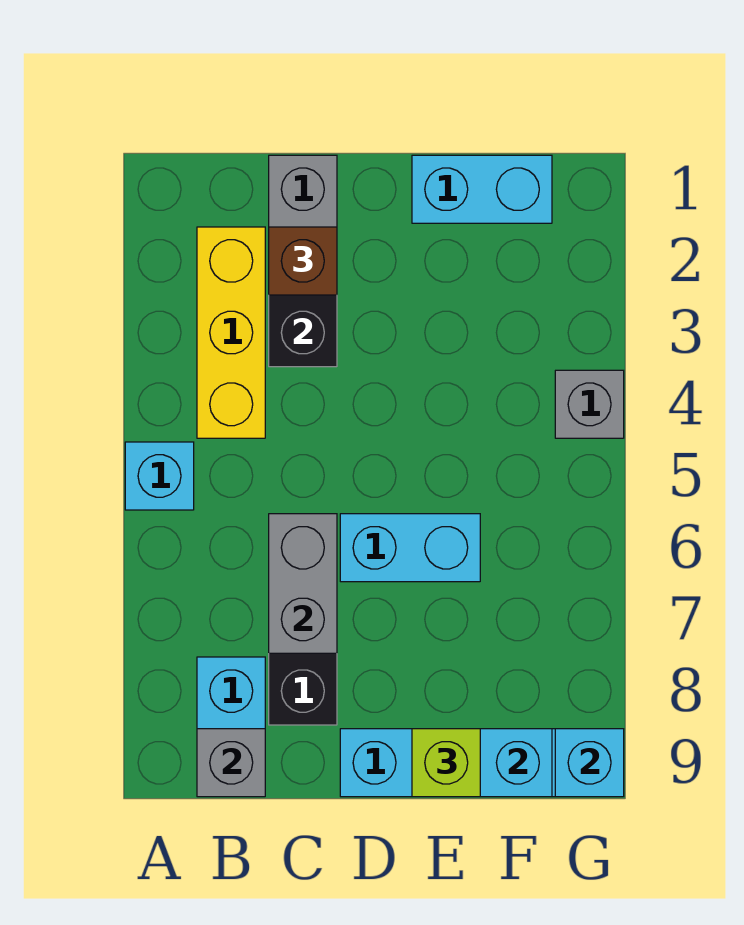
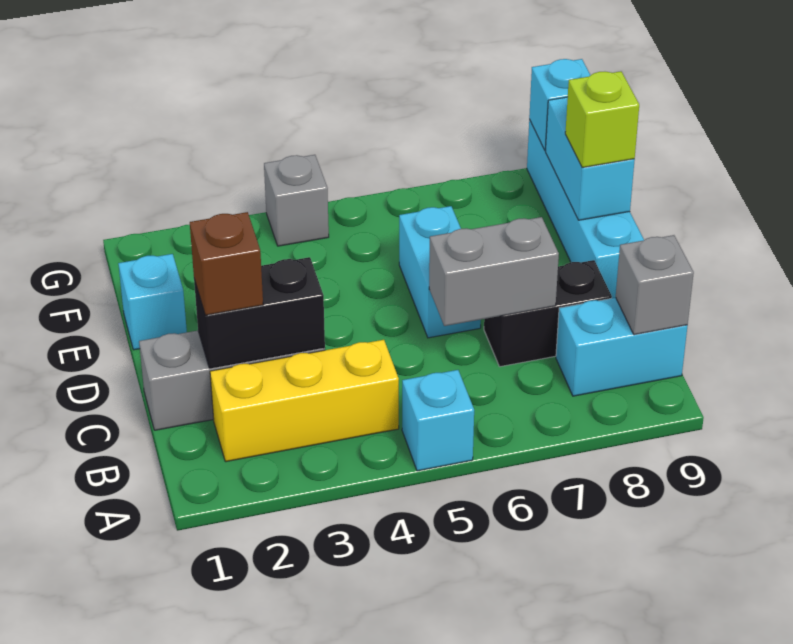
cyan brick E1:F1 level 1 -> cyan brick E1 level 1

